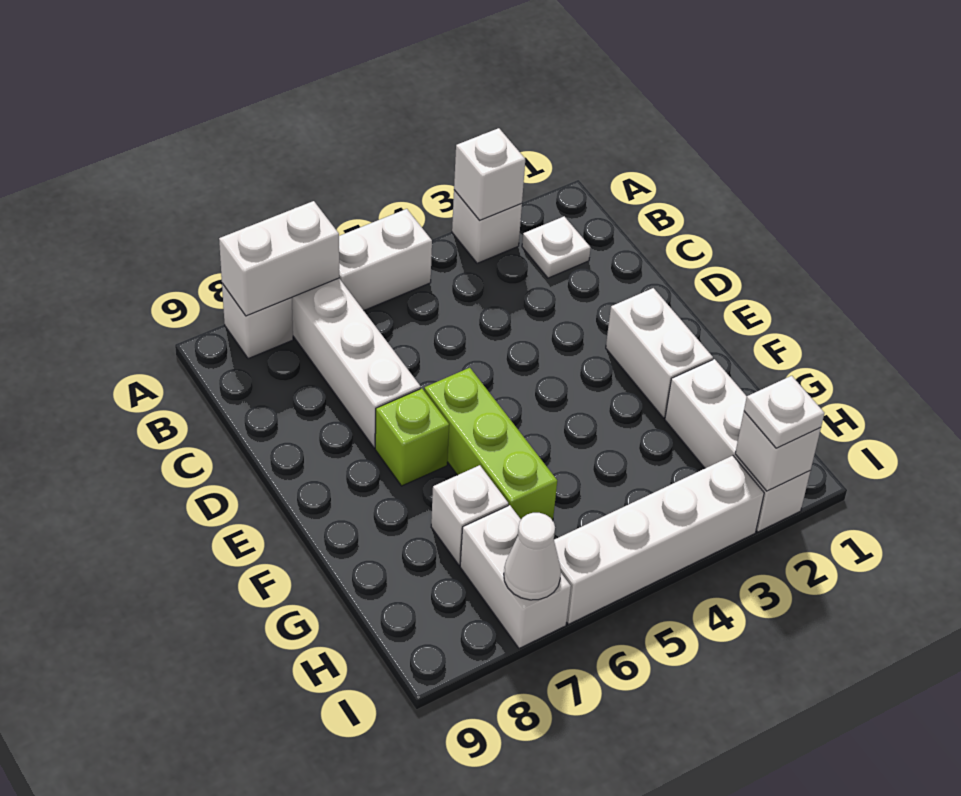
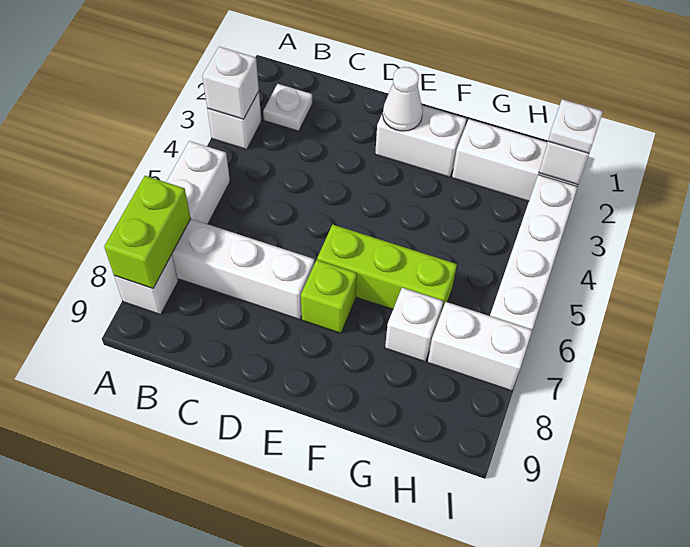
white brick A7:A8 level 2 -> lime brick A7:A8 level 2
white cone I7 level 2 -> white cone E2 level 2

